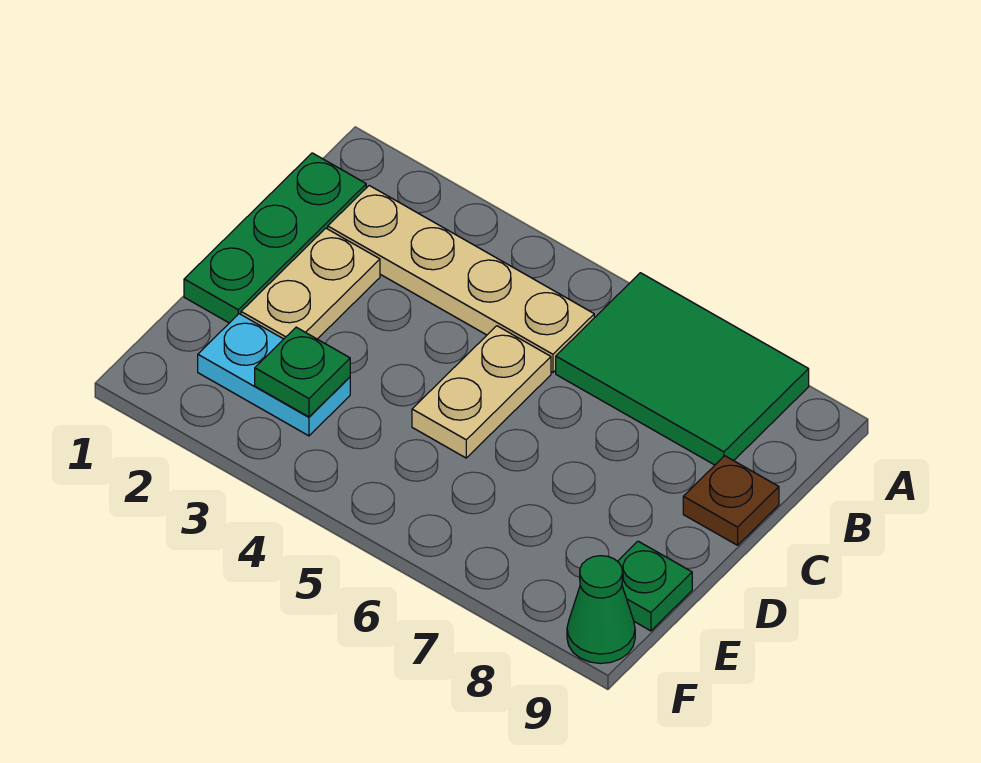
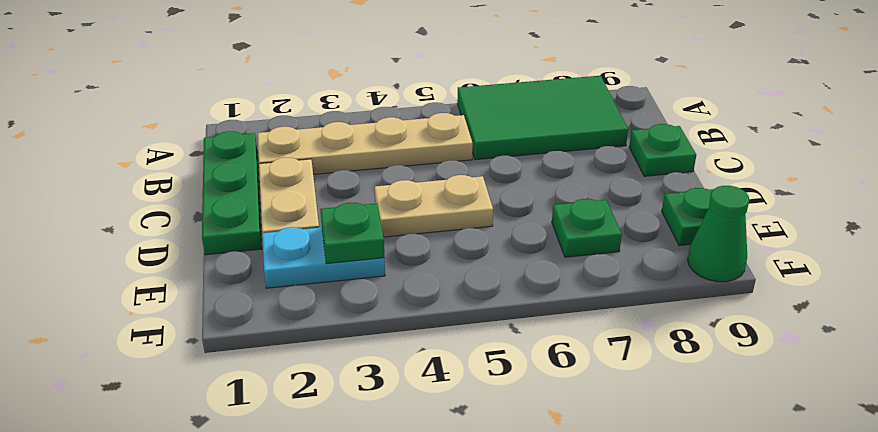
tan plate C5:D5 level 1 -> tan plate D4:D5 level 1
brown plate C9 level 1 -> green plate C9 level 1
none -> green plate E7 level 1

